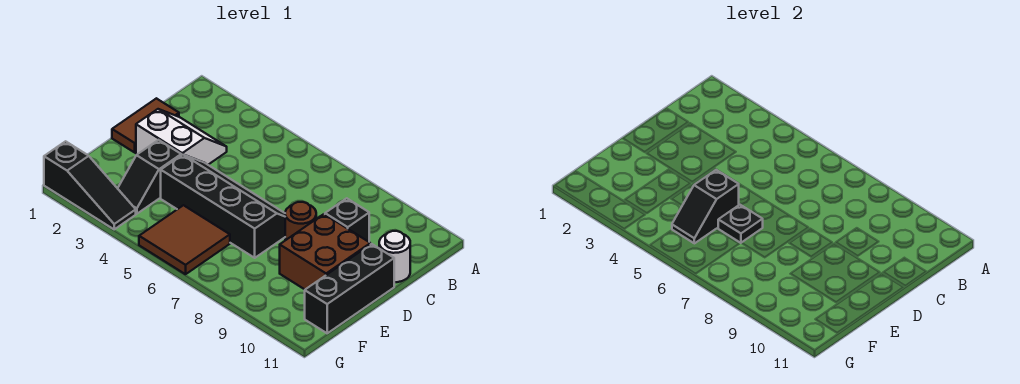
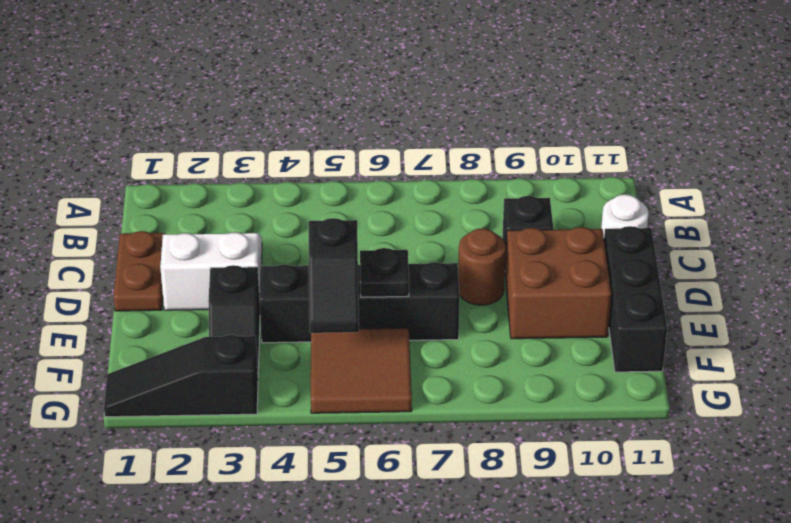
brown tile C1:D1 level 1 -> brown plate C1:D1 level 1
black slope G1:G3 level 1 top 1 -> black slope G1:G3 level 1 top 3

